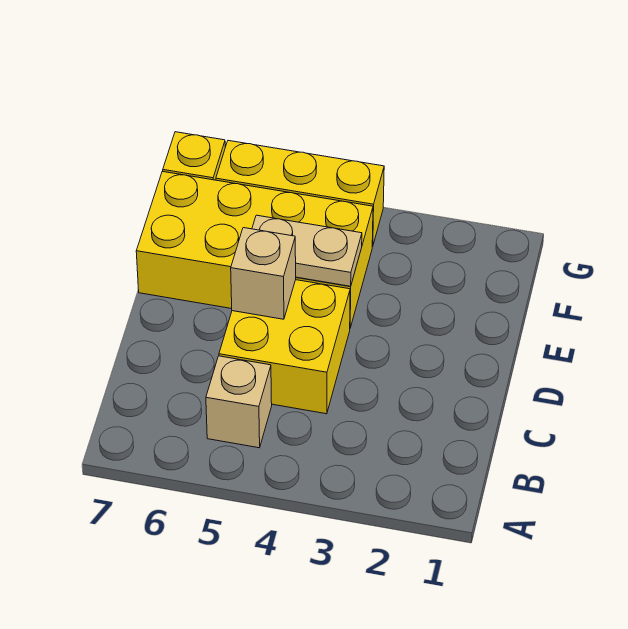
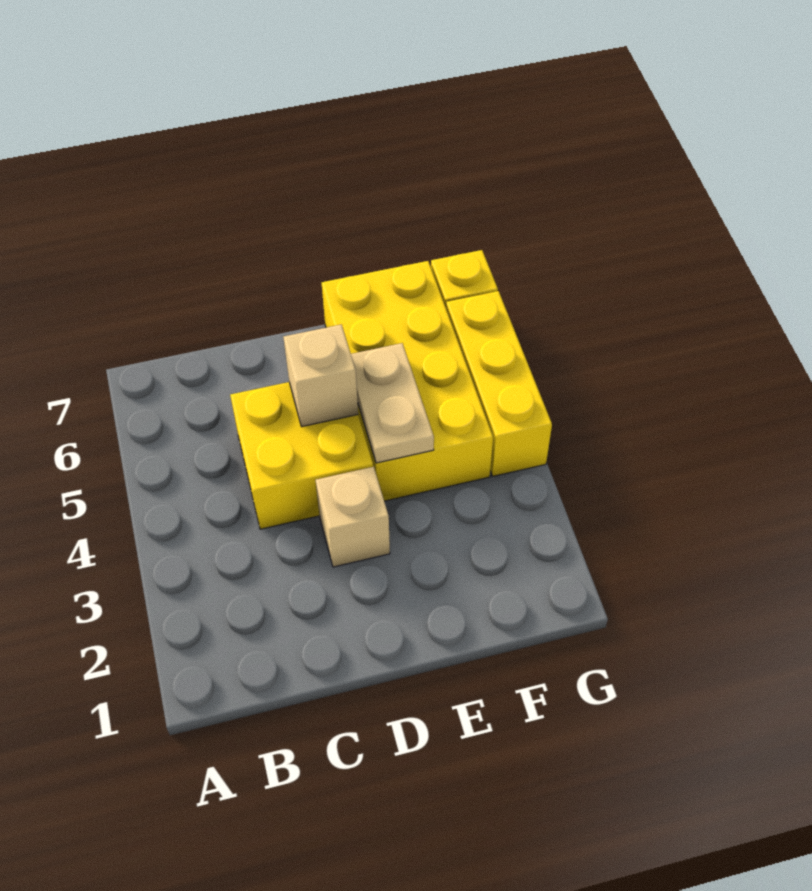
tan brick B5 level 1 -> tan brick D3 level 1

